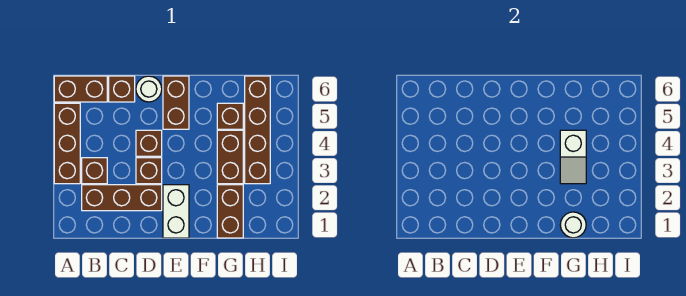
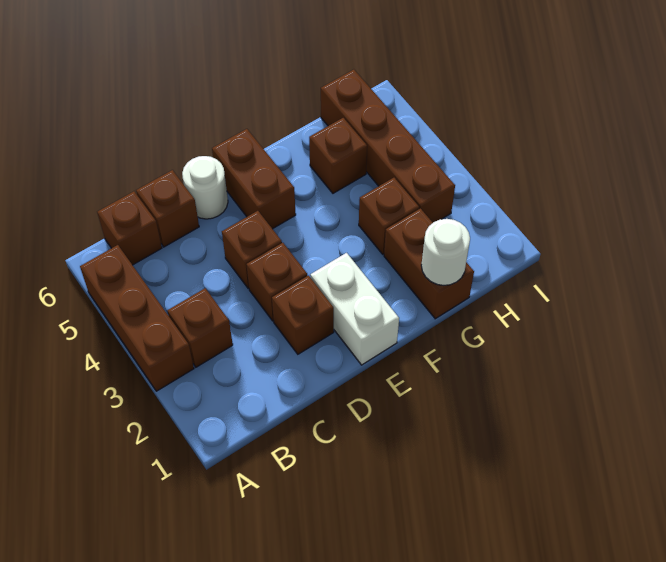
brown brick A6:B6 level 1 -> brown brick B6 level 1
brown brick B2:D2 level 1 -> brown brick D2 level 1
brown brick G3:G4 level 1 -> brown brick G3 level 1
white slope G3:G4 level 2 top 4 -> none

